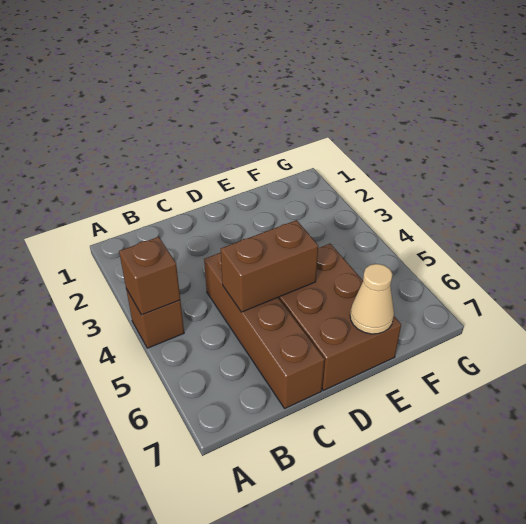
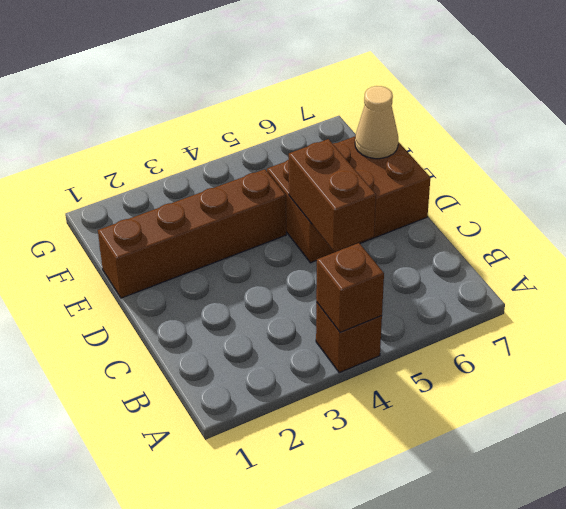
brown brick C4:C7 level 1 -> brown brick E1:E4 level 1

